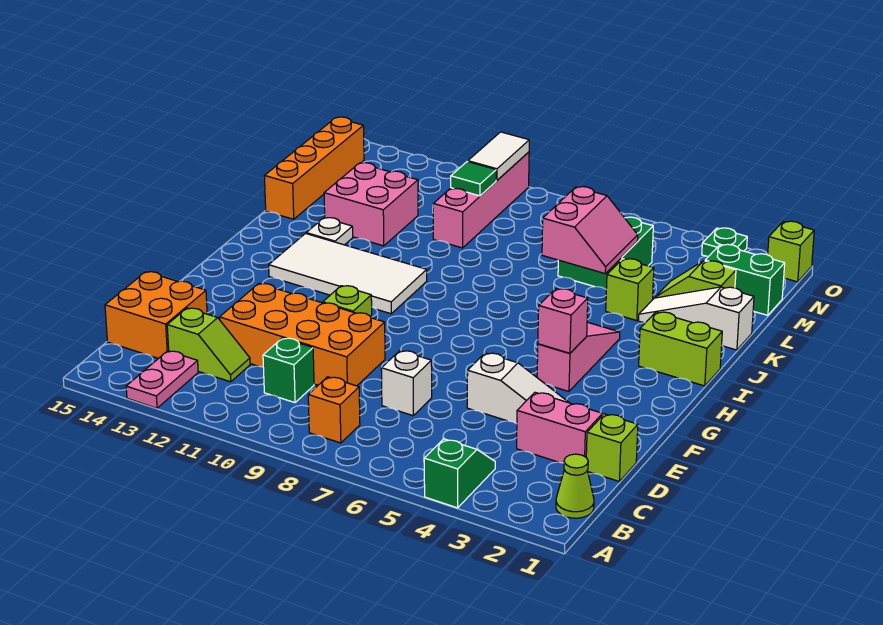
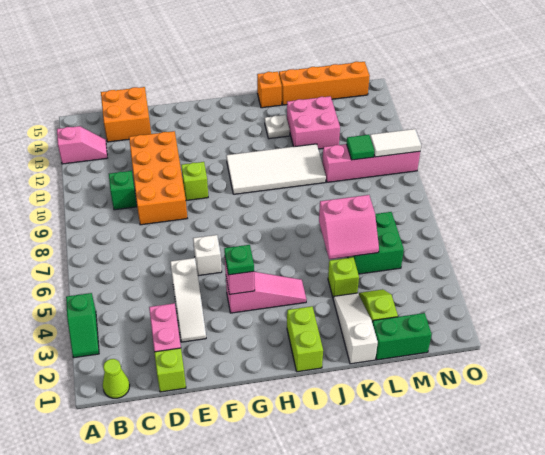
green slope A4:B4 level 1 top A -> green slope A3:A4 level 1 top 4
pink plate A13:B13 level 1 -> pink slope A13:B13 level 1 top A
orange brick B8 level 1 -> orange brick J15 level 1
lime slope C12:C13 level 1 top 13 -> none
white brick D7 level 1 -> white brick F6 level 1
white tile H10:I13 level 1 -> white tile H10:K11 level 1
green brick M1:M2 level 1 -> green brick L1:M1 level 1
lime brick O1 level 1 -> none
green plate O3 level 1 -> green plate G4 level 3

